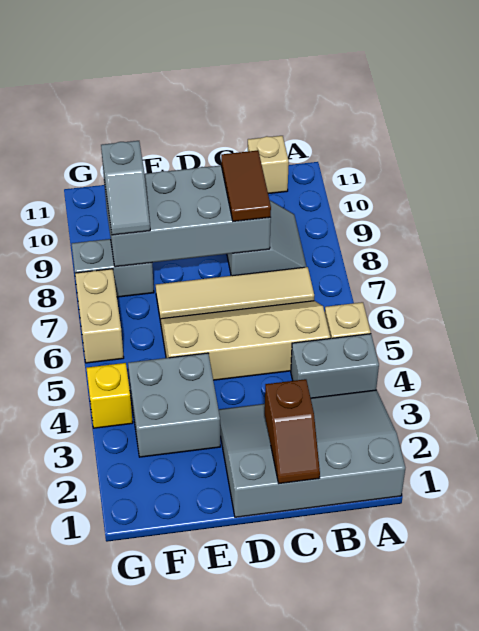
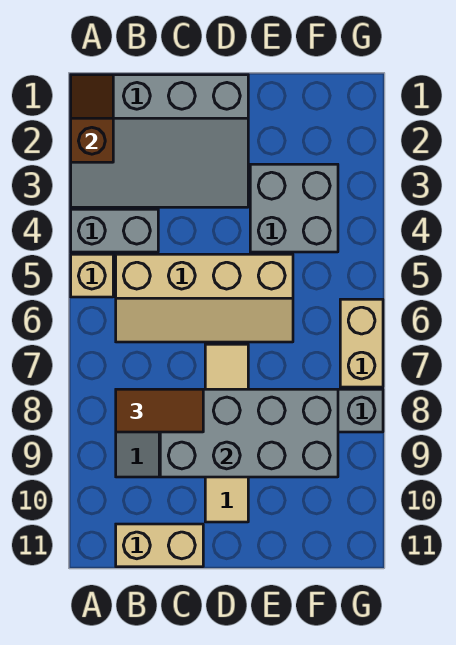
tan tile B7:E7 level 1 -> tan tile D7:D10 level 1
tan brick B11 level 1 -> tan brick B11:C11 level 1
brown slope C1:C2 level 2 top 2 -> brown slope A1:A2 level 2 top 2
brown tile C8:C9 level 3 -> brown tile B8:C8 level 3
grey slope F8:F9 level 3 top 9 -> none
yellow brick G4 level 1 -> none

